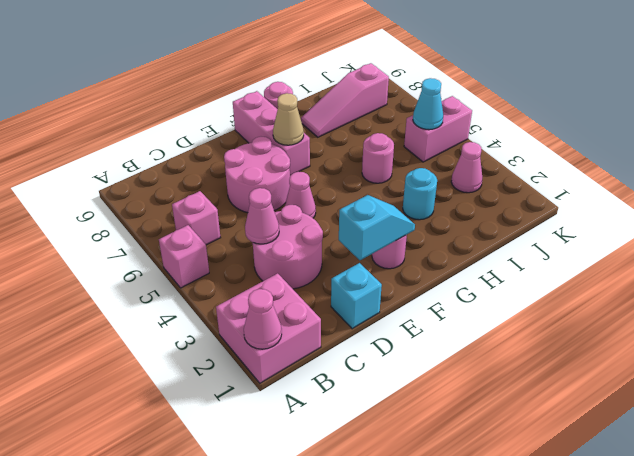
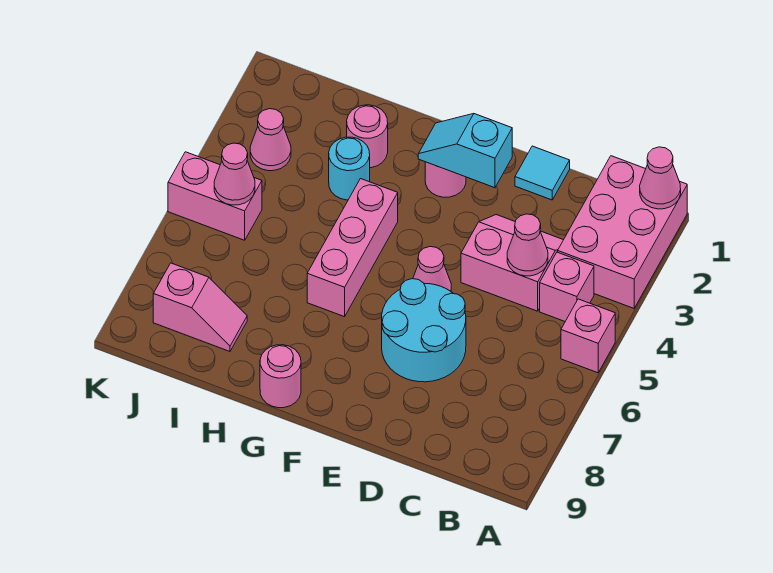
pink brick A1:B2 level 1 -> pink brick A1:B3 level 1
pink brick B6 level 1 -> pink brick B4 level 1
pink round brick C3:D4 level 1 -> pink slope C3:D4 level 1 top 4
cyan brick D1 level 1 -> cyan tile D1 level 1
pink round brick D6:E7 level 1 -> cyan round brick D6:E7 level 1
pink brick F7:F9 level 1 -> pink brick G4:G6 level 1
tan cone F7 level 2 -> none
pink round brick H5 level 1 -> pink round brick H2 level 1
pink slope H8:J8 level 1 top J -> pink slope I8:J8 level 1 top J
cyan cone J5 level 2 -> pink cone J5 level 2

